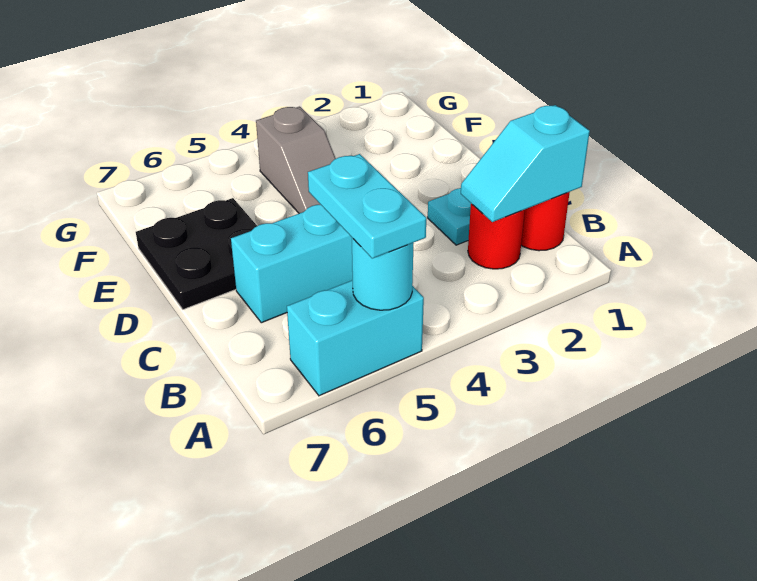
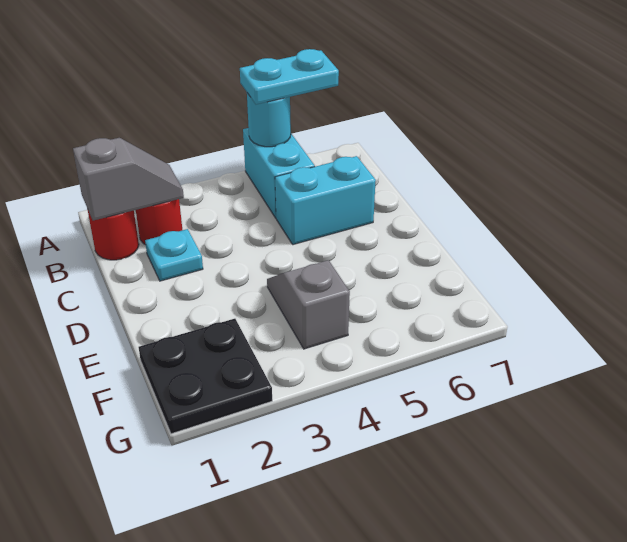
cyan brick A5:A6 level 1 -> cyan brick A5:B5 level 1
cyan plate A5:B5 level 3 -> cyan plate A5:A6 level 3
cyan slope B1:B2 level 2 top 1 -> grey slope B1:B2 level 2 top 1
black plate D6:E7 level 1 -> black plate F1:G2 level 1

